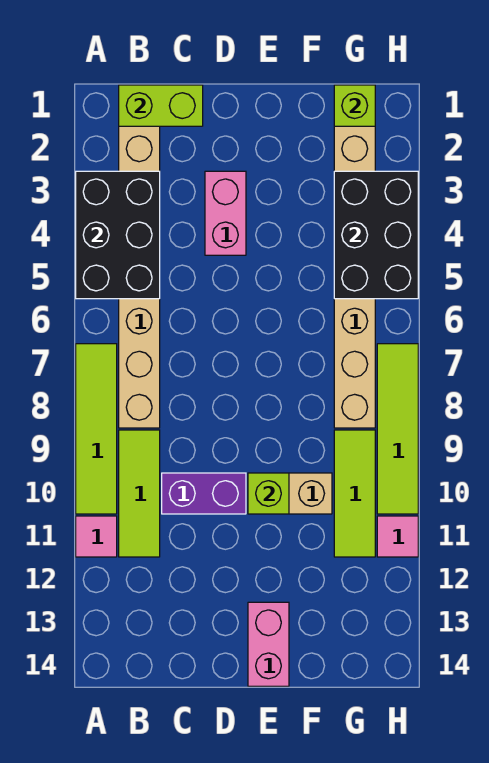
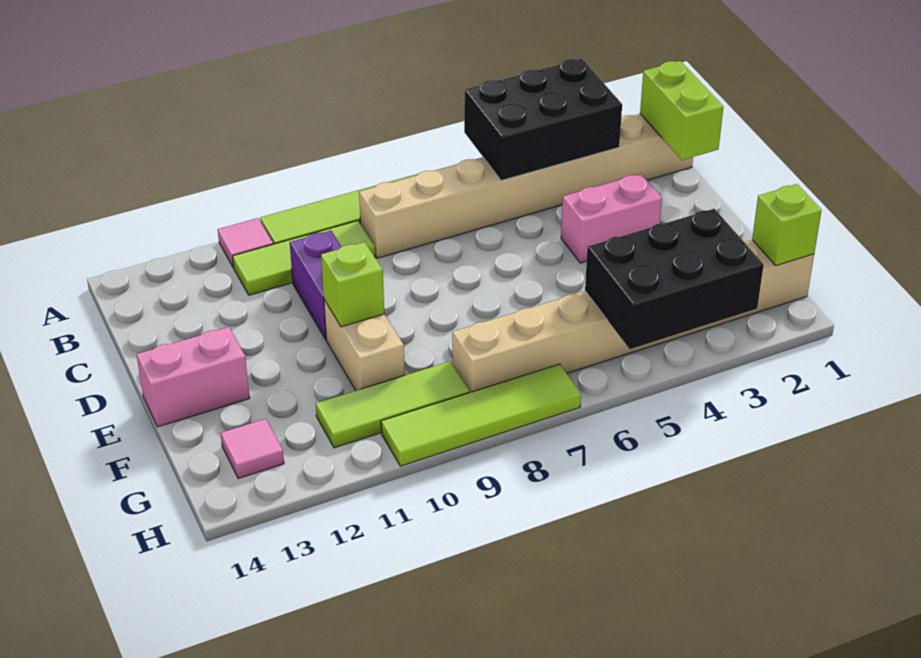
pink tile H11 level 1 -> pink tile G13 level 1

